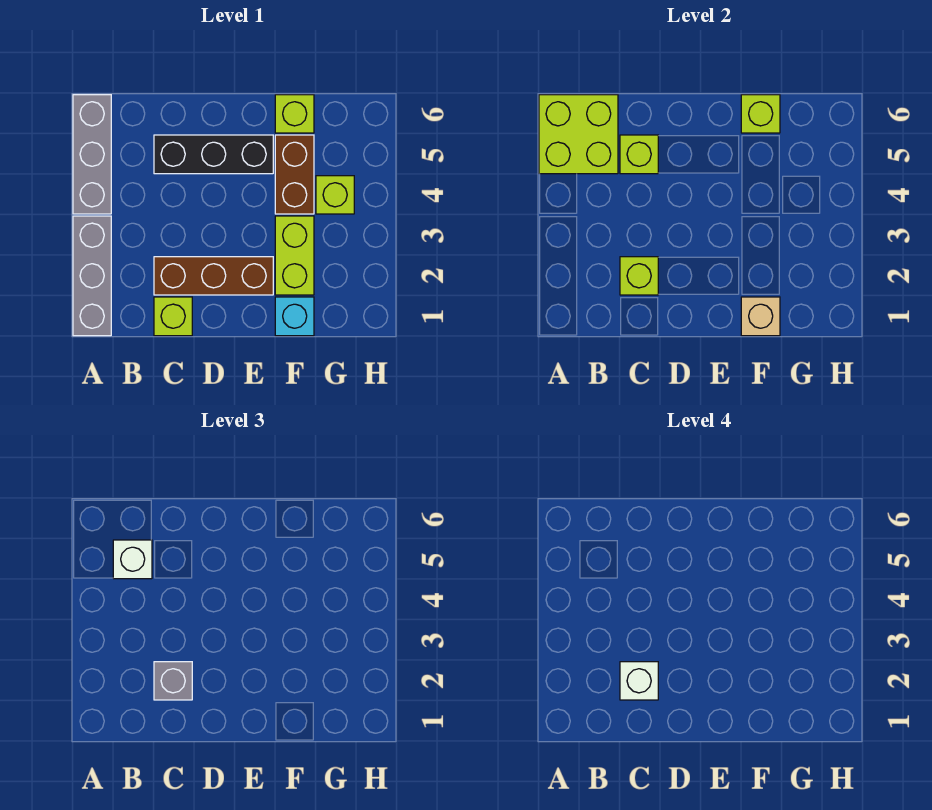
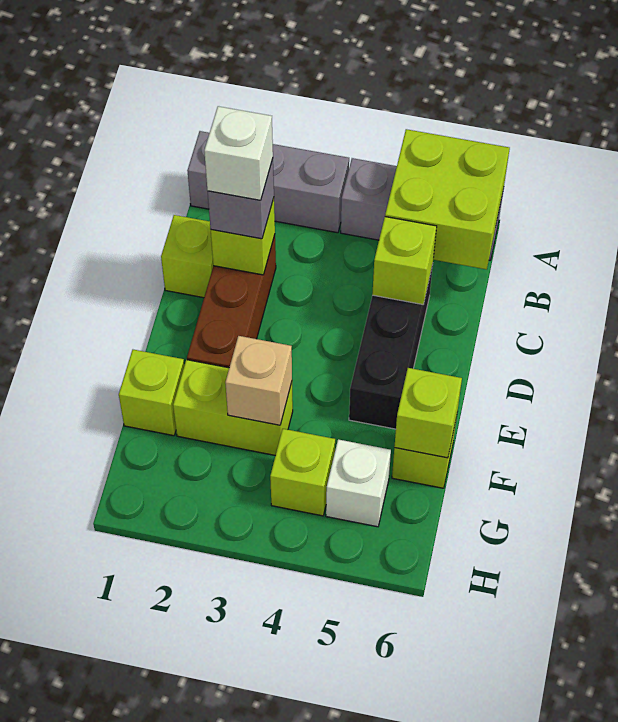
white brick B5 level 3 -> white brick G5 level 1
cyan brick F1 level 1 -> lime brick F1 level 1
tan brick F1 level 2 -> tan brick F3 level 2
brown brick F4:F5 level 1 -> none

